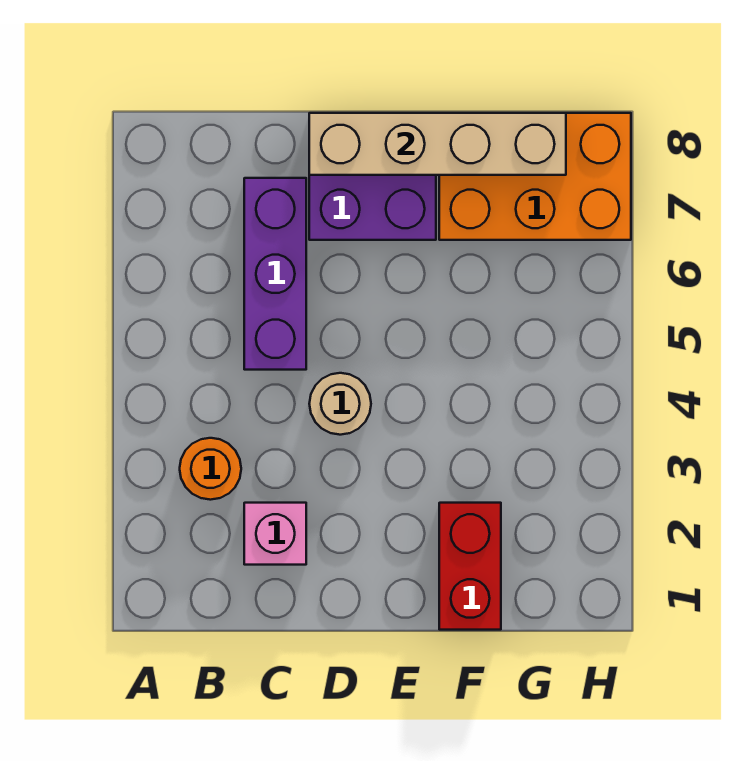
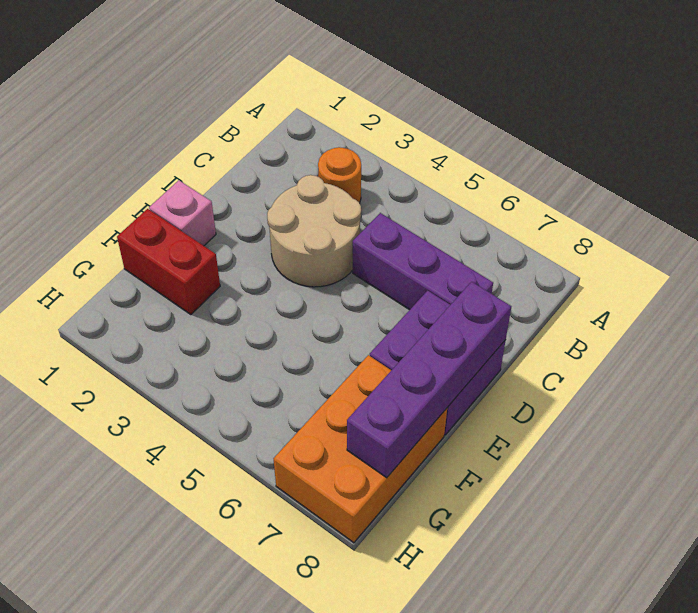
pink brick C2 level 1 -> pink brick E1 level 1
tan round brick D4 level 1 -> tan round brick C3:D4 level 1
tan brick D8:G8 level 2 -> purple brick D8:G8 level 2

